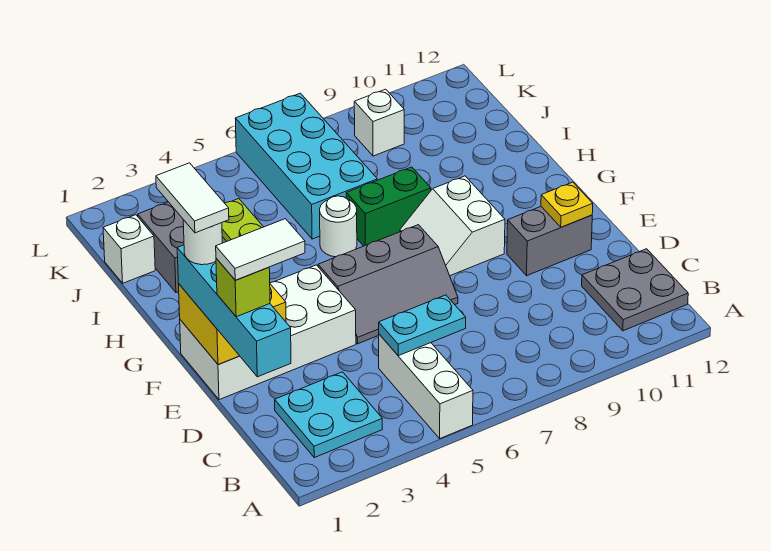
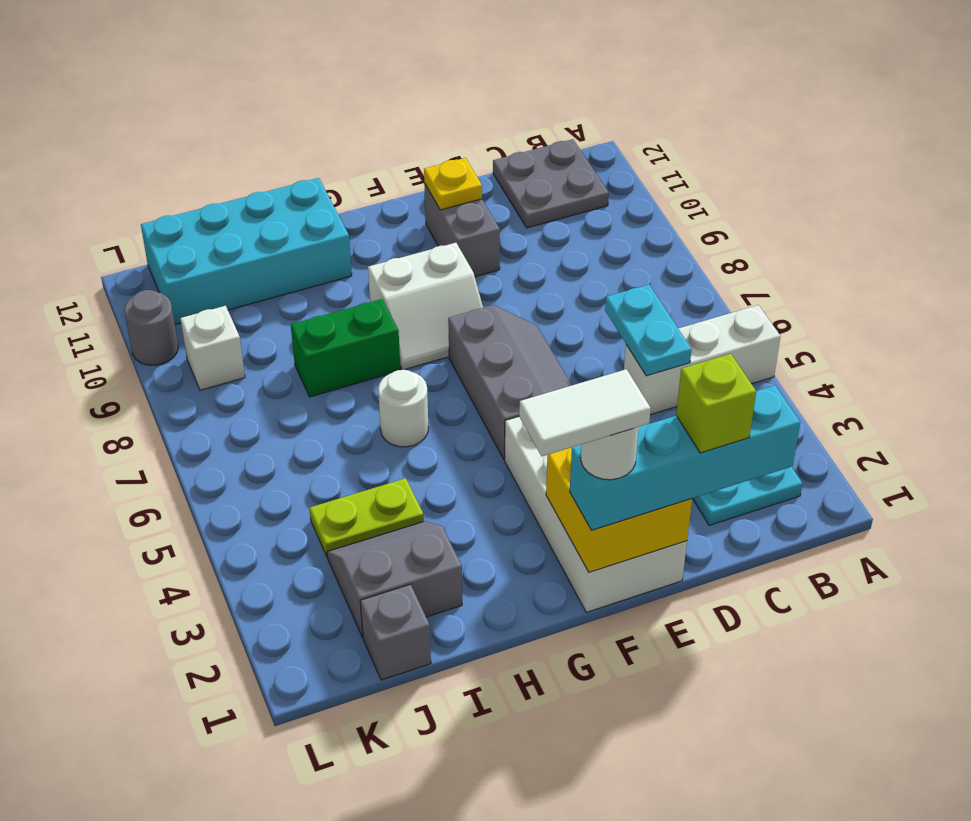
white tile D1:D2 level 5 -> none
green brick H7:H8 level 1 -> green brick H8:I8 level 1
cyan brick I6:L7 level 1 -> cyan brick H11:K12 level 1
white brick J1 level 1 -> grey brick J1 level 1
none -> grey round brick L10 level 1

